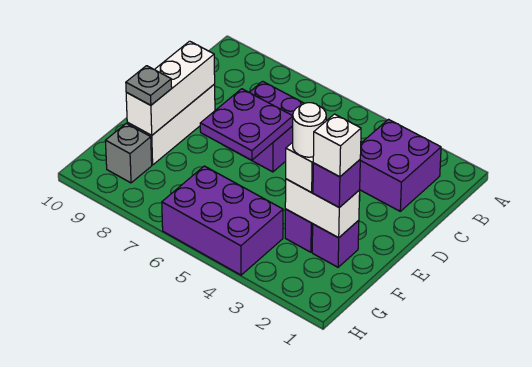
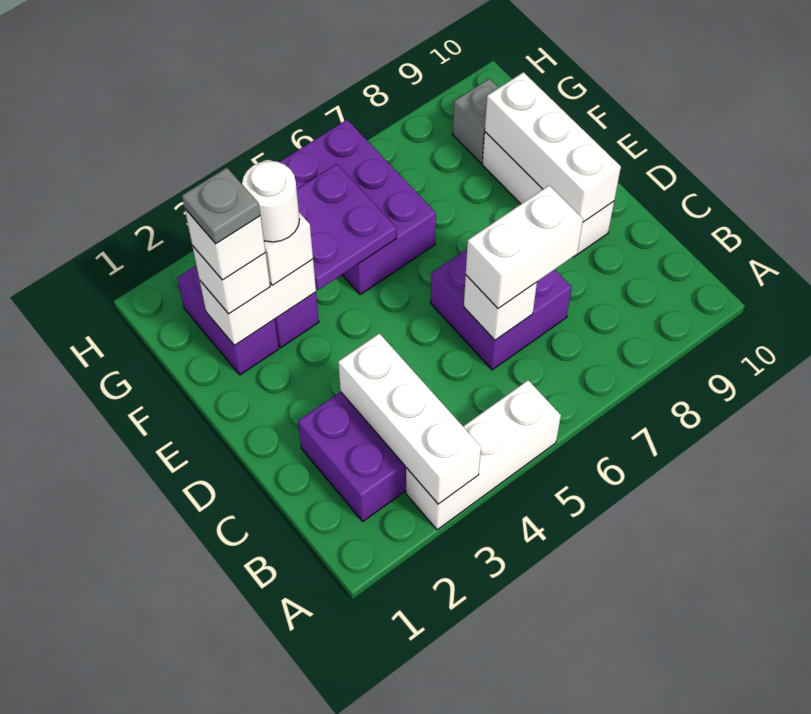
none -> white brick A3:A5 level 1
none -> white brick A3:C3 level 2
none -> white brick C6 level 2
none -> white brick C6:C7 level 3
purple plate D6:E7 level 2 -> purple plate F4:G5 level 2
purple brick F2 level 1 -> purple brick F2:G2 level 1
purple brick F2 level 3 -> white brick F2 level 3
grey plate F9 level 3 -> grey plate F2 level 5
purple brick G4:H6 level 1 -> purple brick F5:H6 level 1

